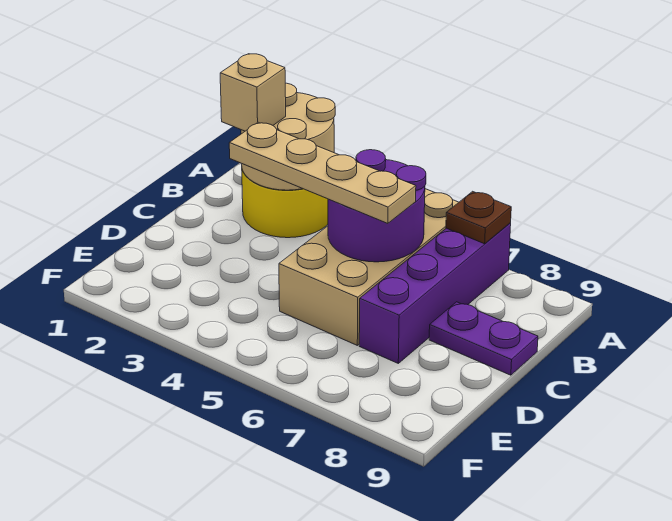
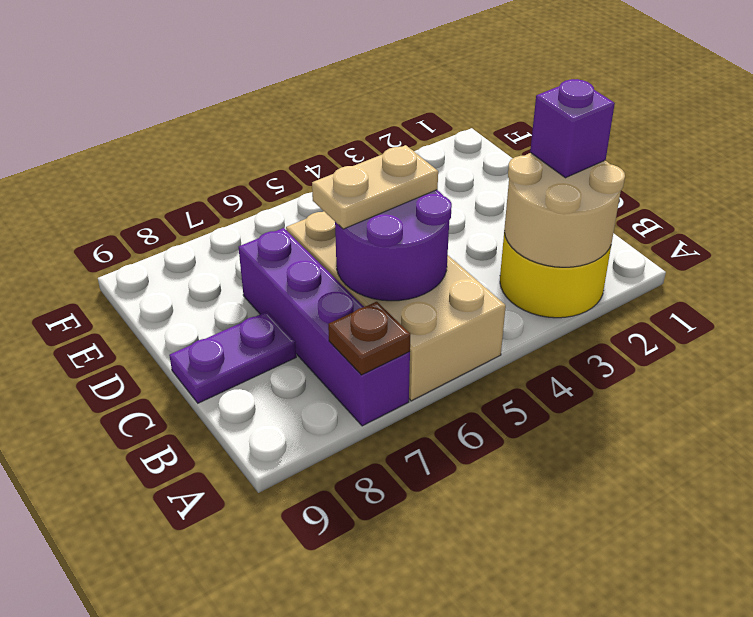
tan brick B2 level 3 -> purple brick B2 level 3
tan plate C3:C6 level 3 -> tan plate C5:C6 level 3

